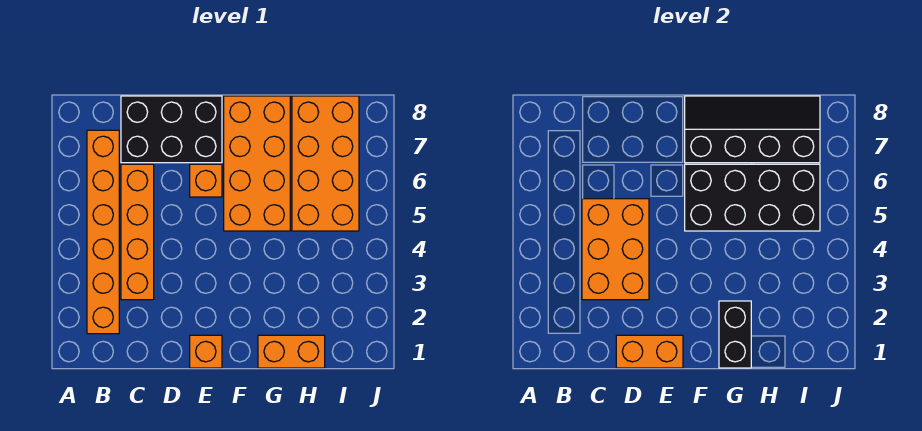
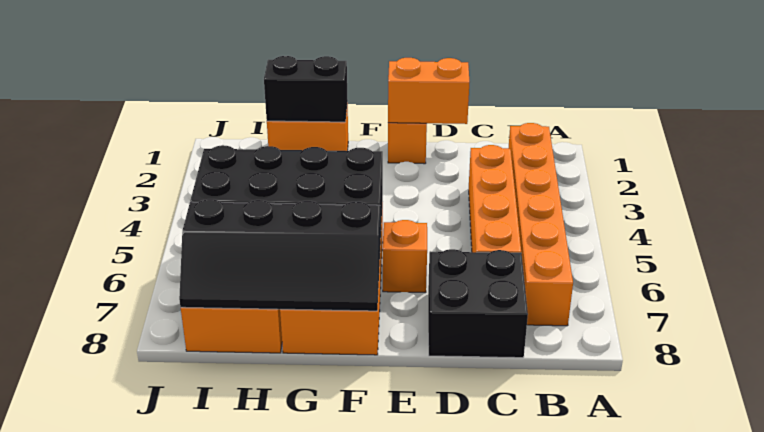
orange brick C3:D5 level 2 -> none
black brick C7:E8 level 1 -> black brick C7:D8 level 1
black brick G1:G2 level 2 -> black brick G1:H1 level 2

